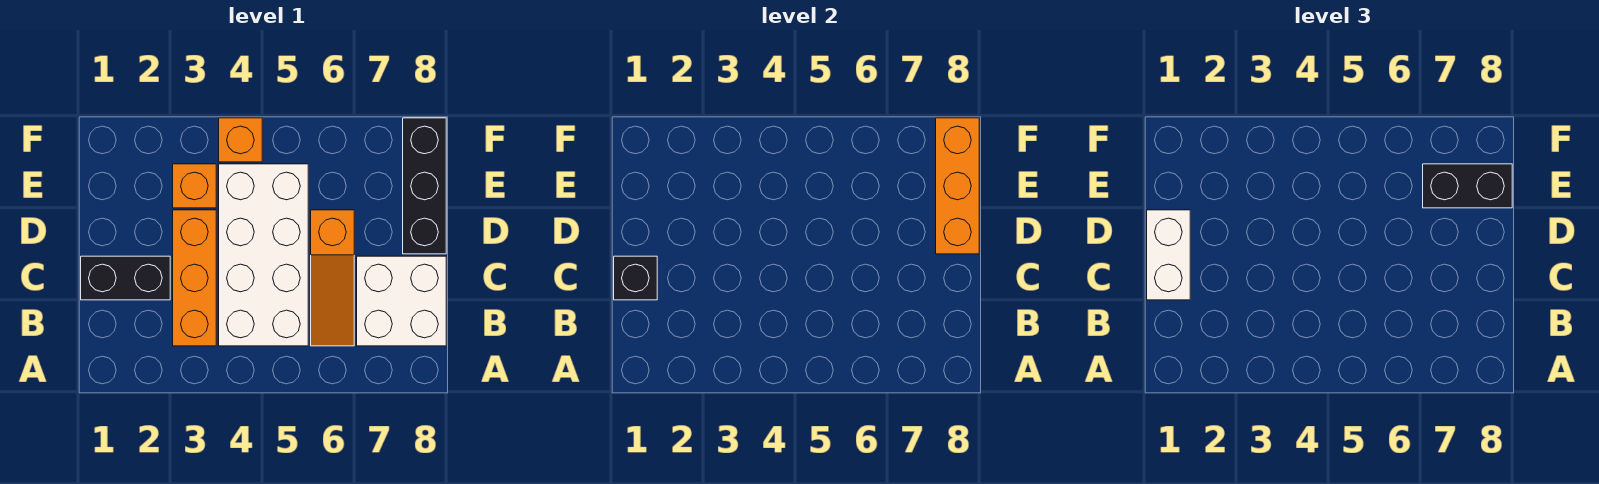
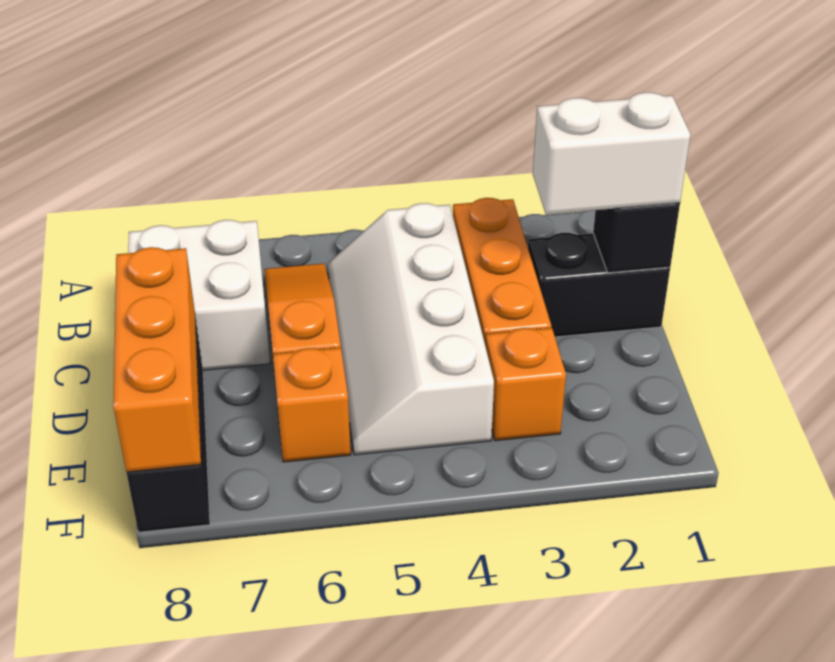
white brick B4:E5 level 1 -> white slope B4:E5 level 1 top 4
white brick C1:D1 level 3 -> white brick C1:C2 level 3
black brick E7:E8 level 3 -> none
orange brick F4 level 1 -> orange brick E6 level 1

